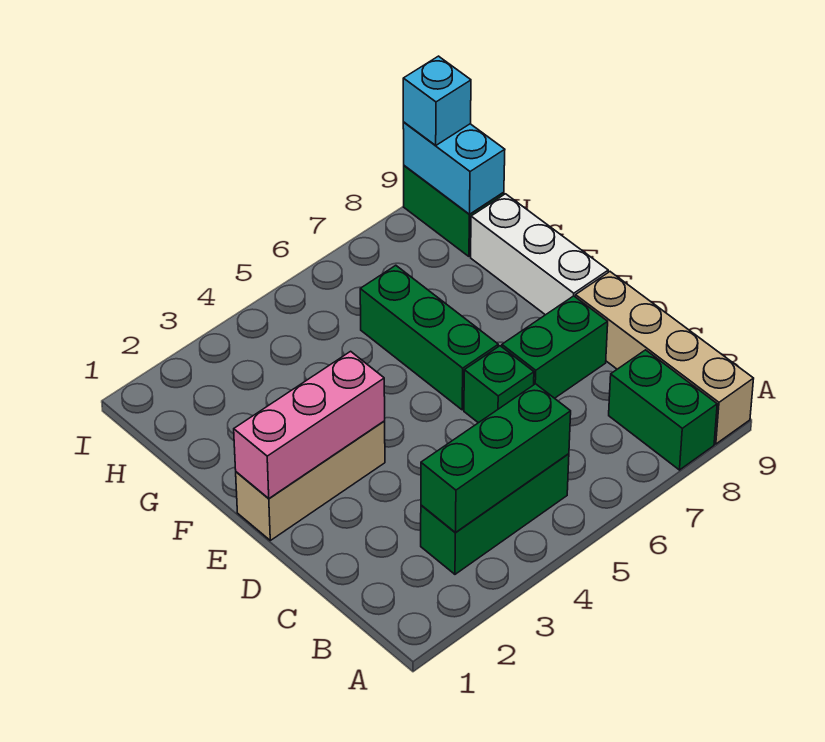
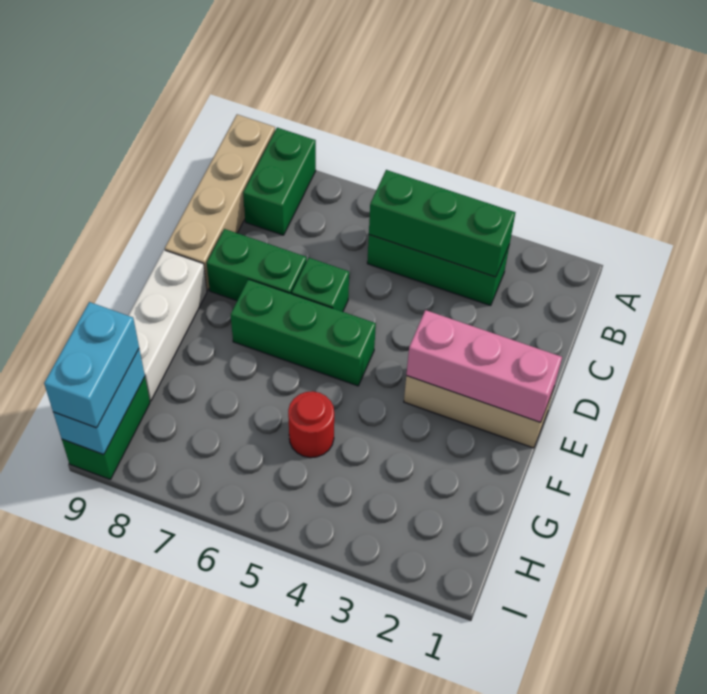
green brick E6:G6 level 1 -> green brick E5:E7 level 1
none -> red round brick G5 level 1
cyan brick I9 level 3 -> cyan brick H9:I9 level 3

